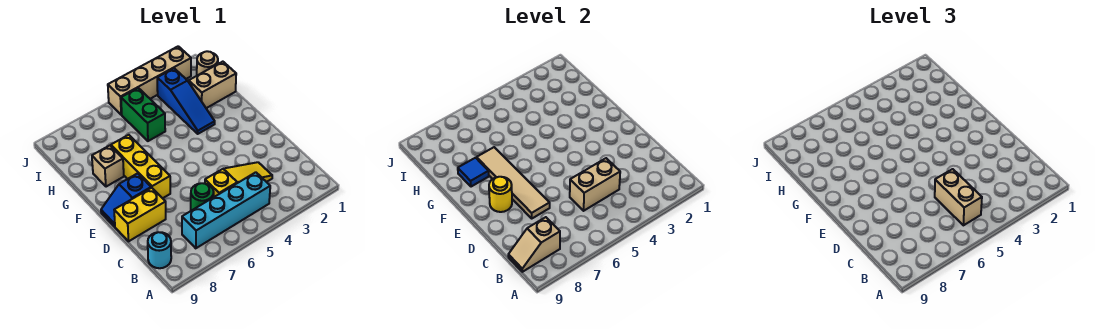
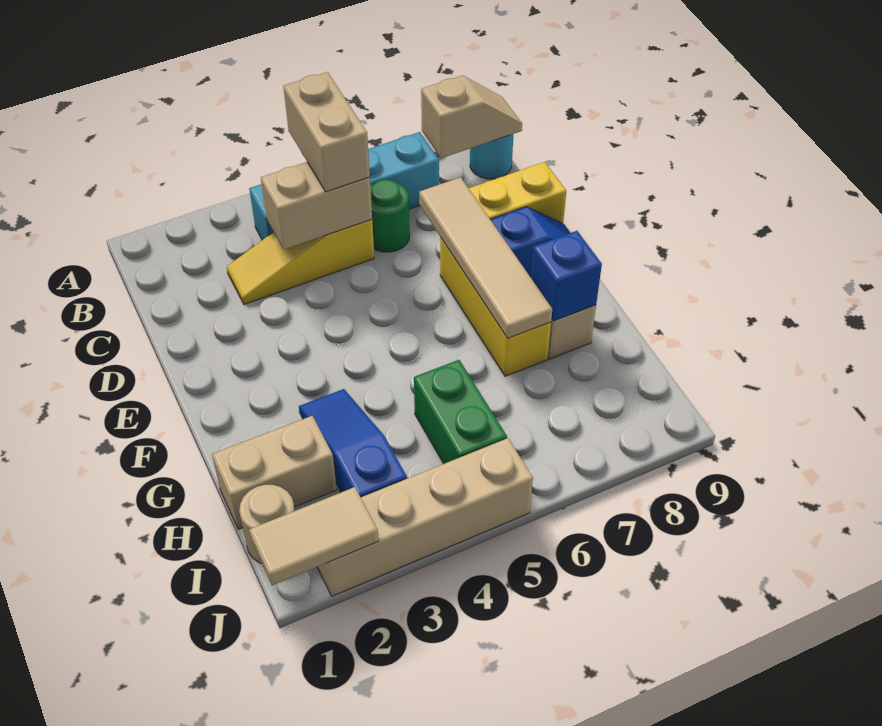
yellow round brick E8 level 2 -> none
blue tile G8 level 2 -> blue brick G8 level 2
none -> tan tile J1:J2 level 2

